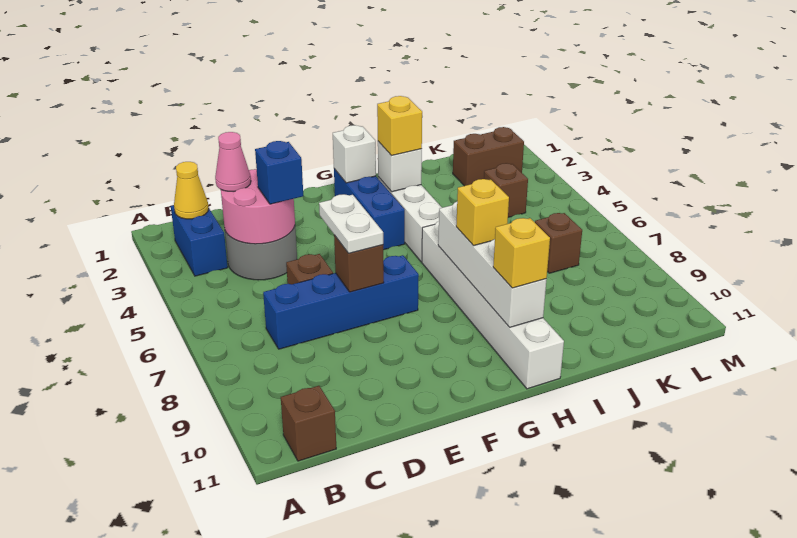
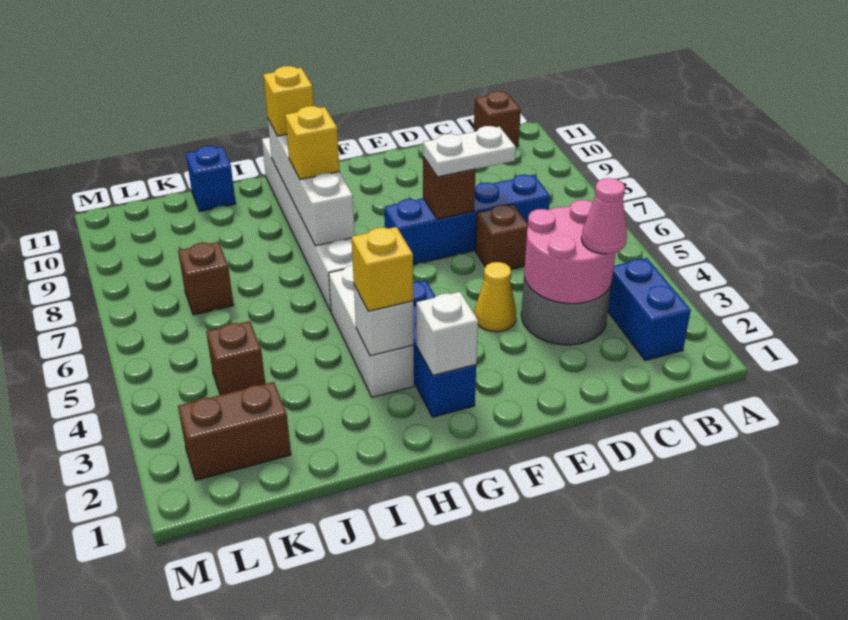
yellow cone B2 level 2 -> yellow cone E4 level 1
blue brick D4 level 3 -> blue brick J11 level 1
white plate E6:E7 level 3 -> white plate D7:E7 level 3

